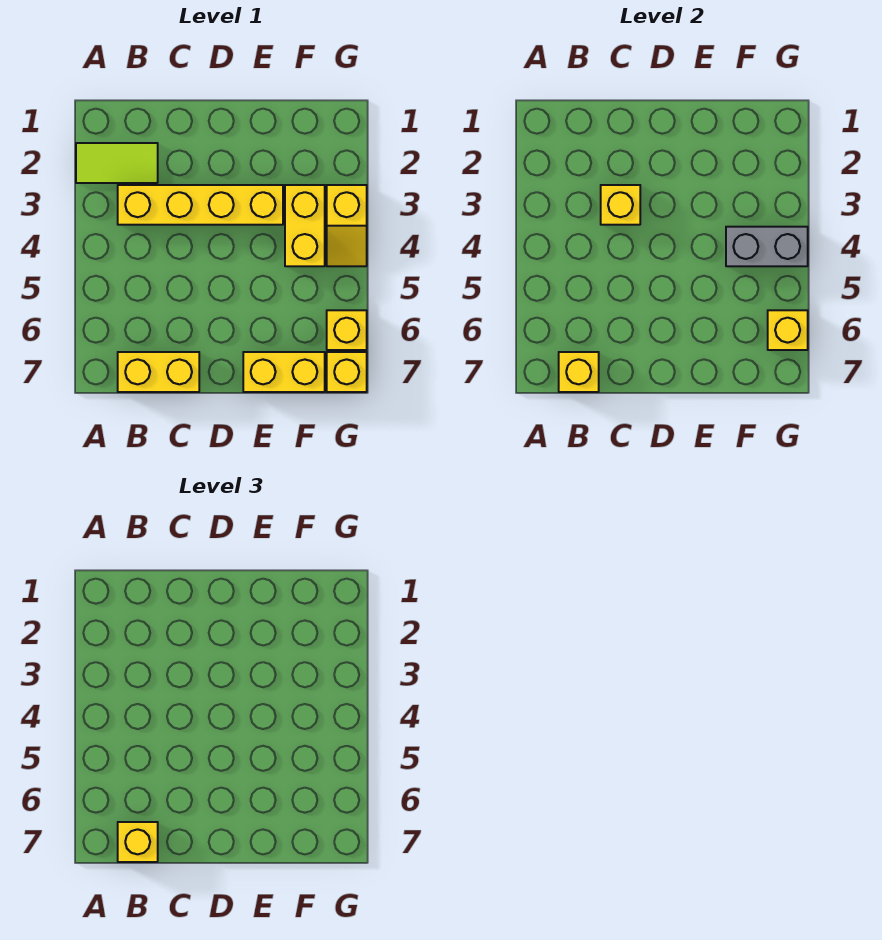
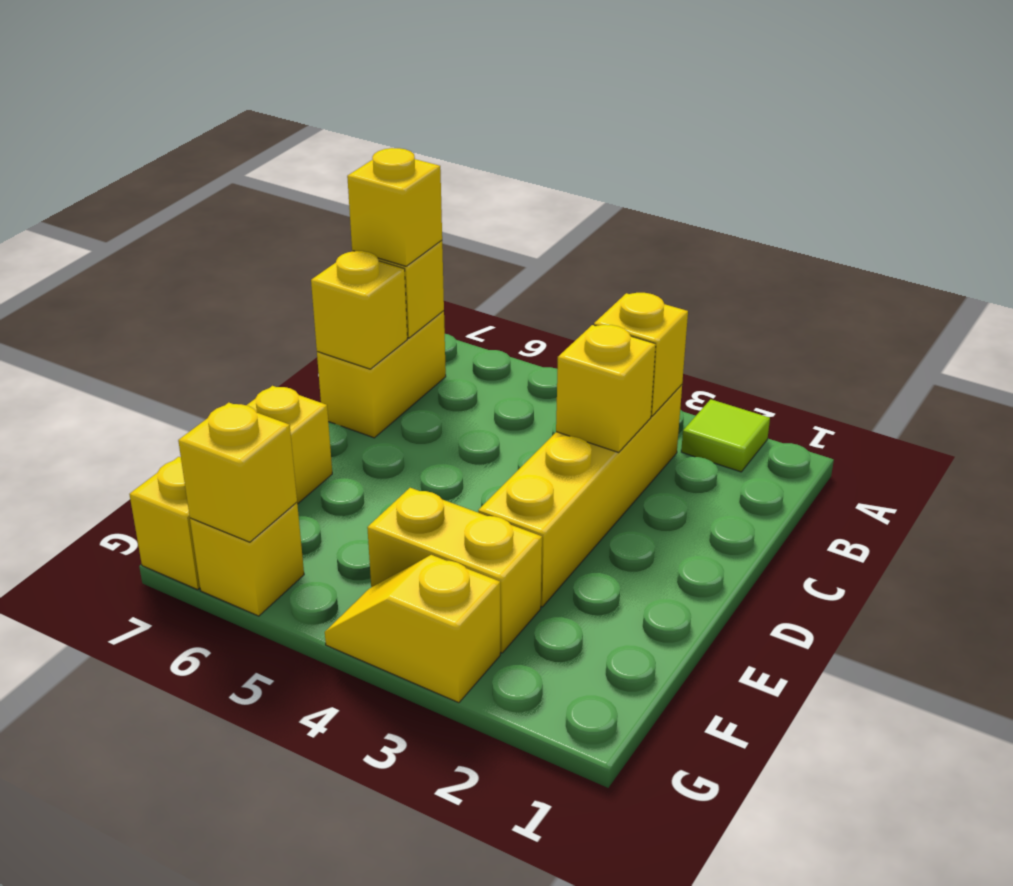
lime tile A2:B2 level 1 -> lime tile A2 level 1
none -> yellow brick B3 level 2
none -> yellow brick C7 level 2
grey brick F4:G4 level 2 -> none

